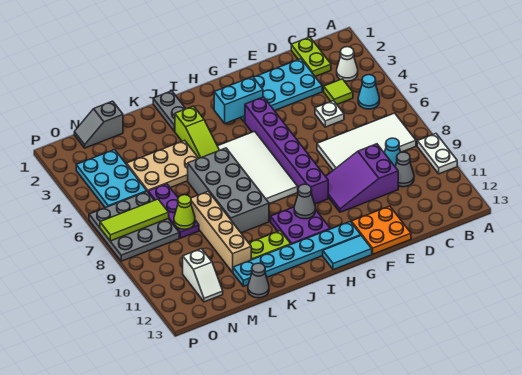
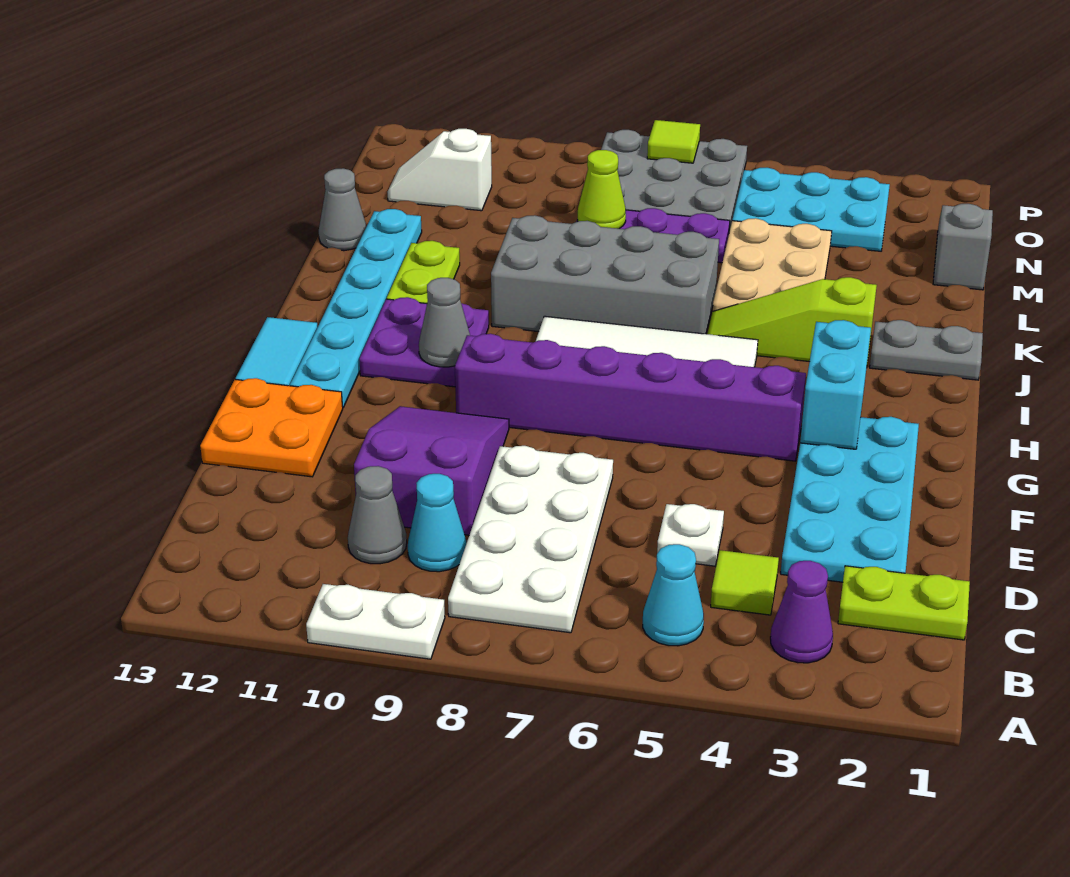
white cone B3 level 1 -> purple cone B3 level 1
white tile B7:E8 level 1 -> white plate B7:E8 level 1
tan brick L8:L11 level 1 -> none
lime tile N7:P7 level 2 -> lime tile P7 level 2

